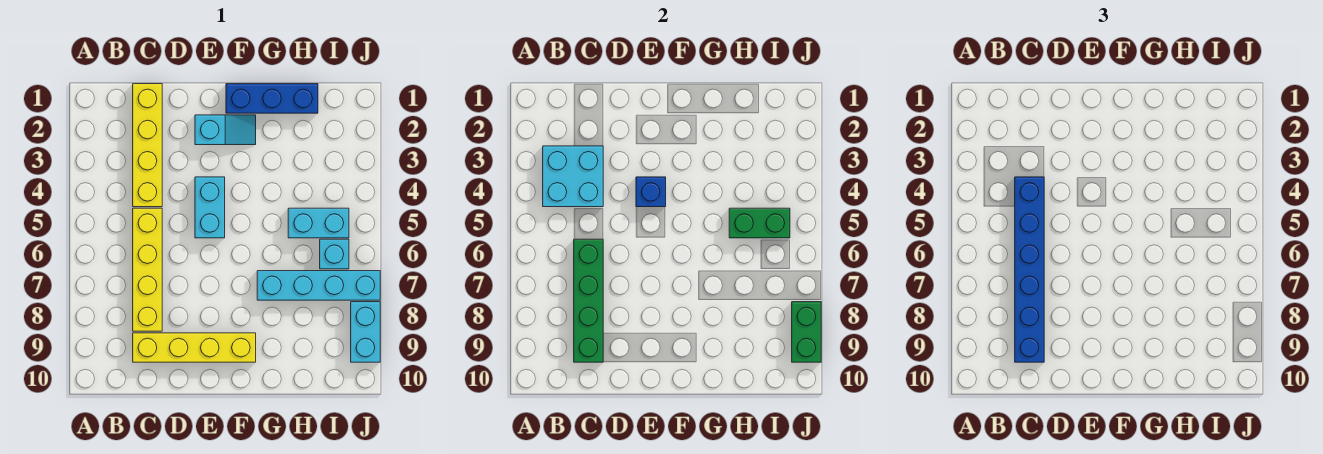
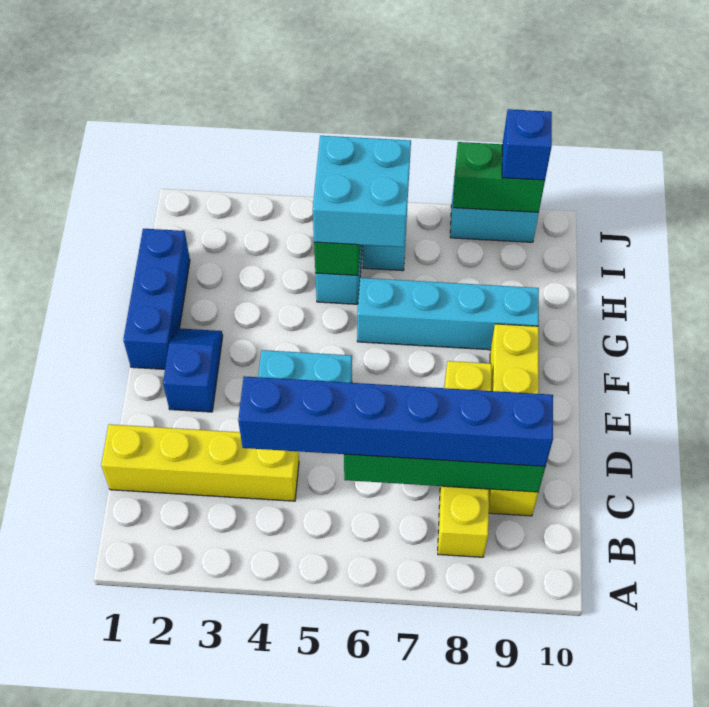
cyan brick B3:C4 level 2 -> cyan brick H5:I6 level 3
yellow brick C5:C8 level 1 -> yellow brick B8:E8 level 1
cyan slope E2:F2 level 1 top E -> blue slope E2:F2 level 1 top E
blue brick E4 level 2 -> blue brick J9 level 3
cyan brick G7:J7 level 1 -> cyan brick G6:G9 level 1

